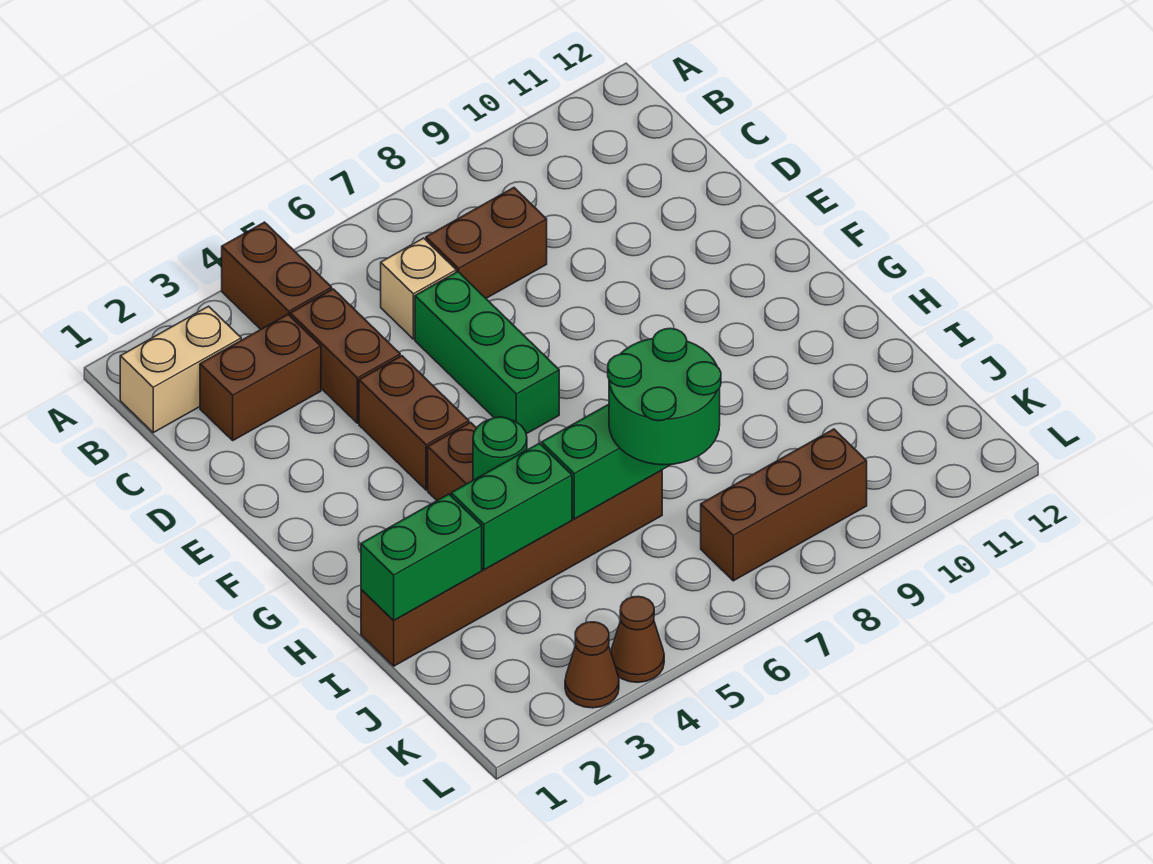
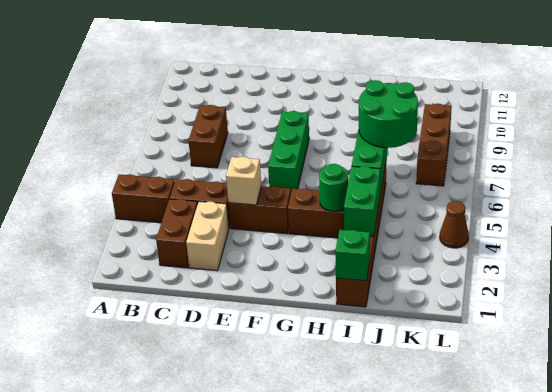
tan brick B1:B2 level 1 -> tan brick D2:D3 level 1
tan brick C6 level 1 -> tan brick E4 level 2
green brick D6:F6 level 1 -> green brick F6:F8 level 1
green brick I1:I2 level 2 -> green brick I1 level 2
brown cone L3 level 1 -> none

